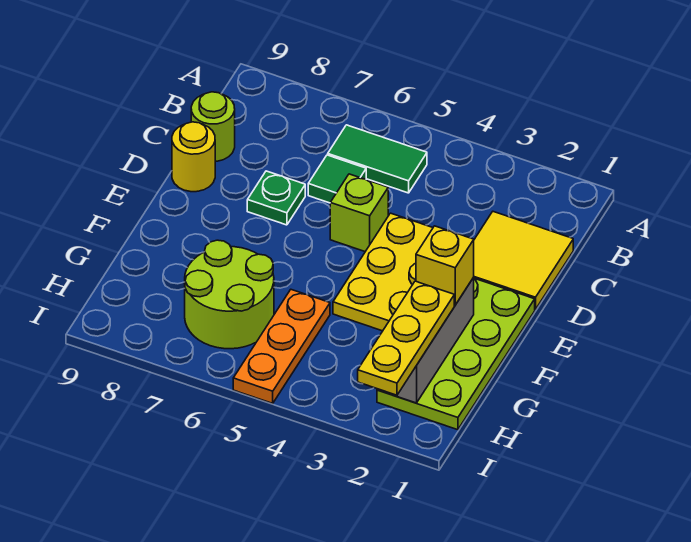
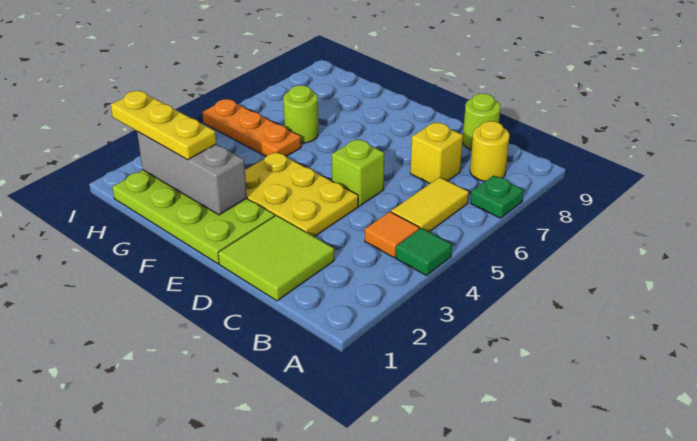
none -> orange tile B4 level 1
green tile B5:B6 level 1 -> yellow tile B5:B6 level 1
yellow tile C1:D2 level 1 -> lime tile C1:D2 level 1
green tile C6 level 1 -> green tile A4 level 1
green plate D7 level 1 -> green plate A7 level 1
yellow round brick D9 level 1 -> yellow round brick B8 level 1
yellow brick F2 level 3 -> yellow brick C7 level 1
lime round brick G6:H7 level 1 -> lime round brick G6 level 1

